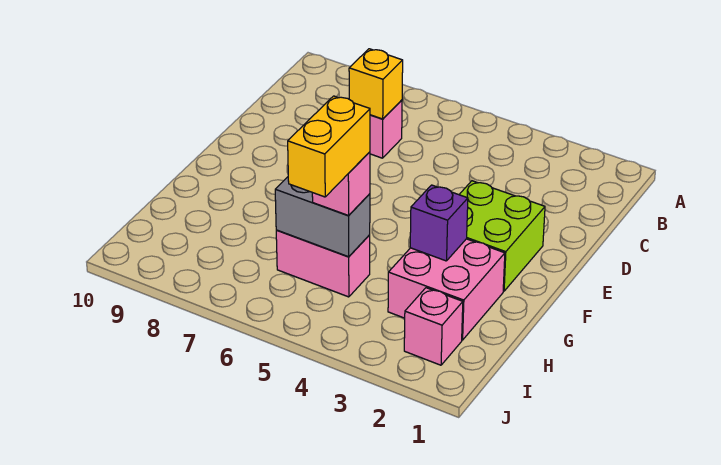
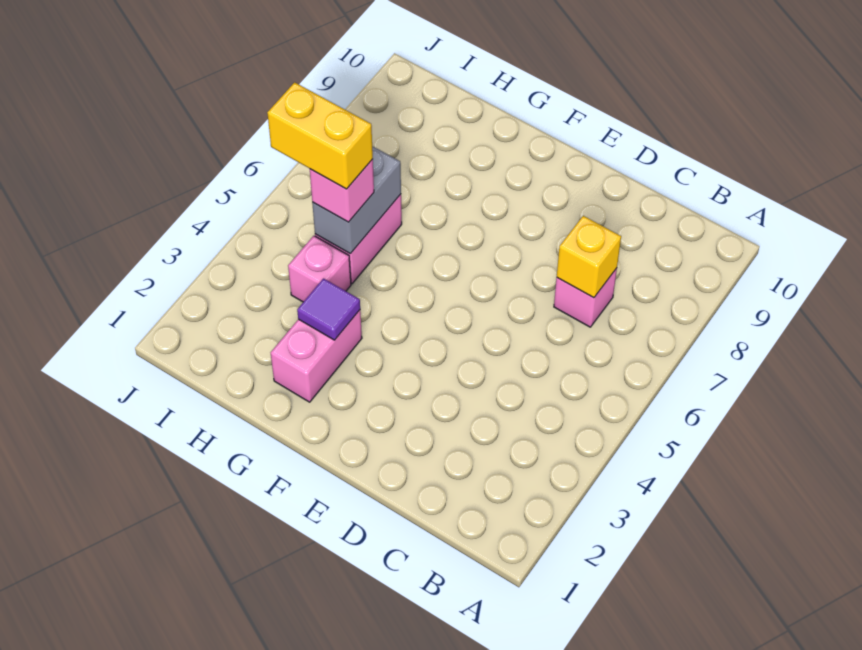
lime brick E2:F3 level 1 -> none
pink brick G2:H3 level 1 -> pink brick G2:G3 level 1
purple brick G3 level 2 -> purple tile G3 level 2
pink brick I2 level 1 -> pink brick H4 level 1

